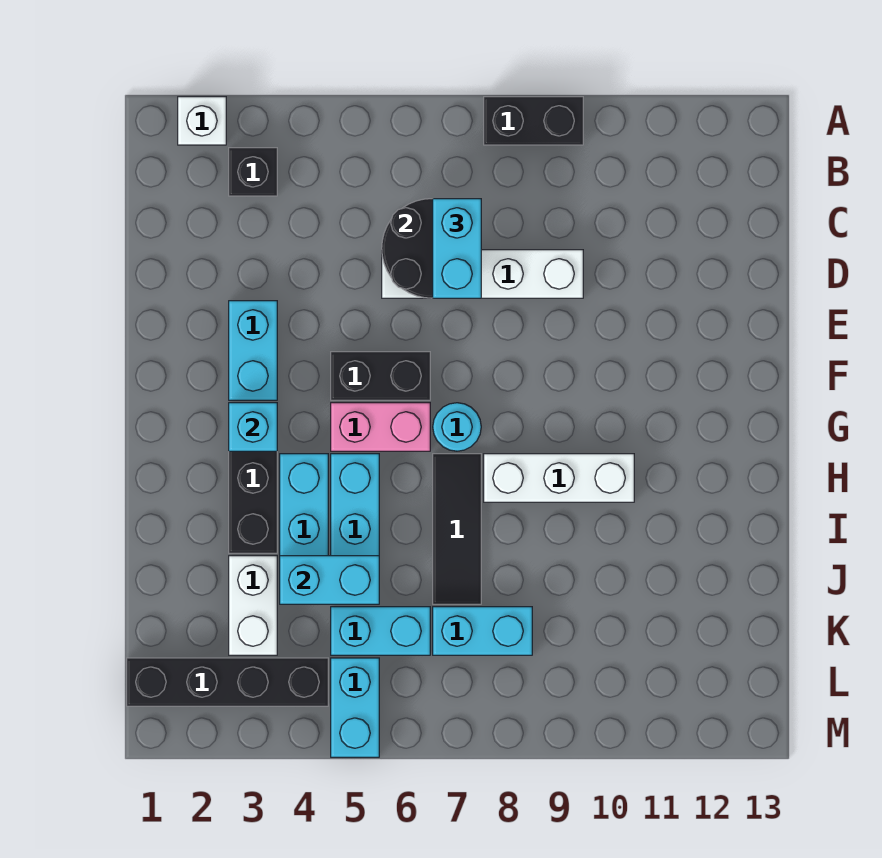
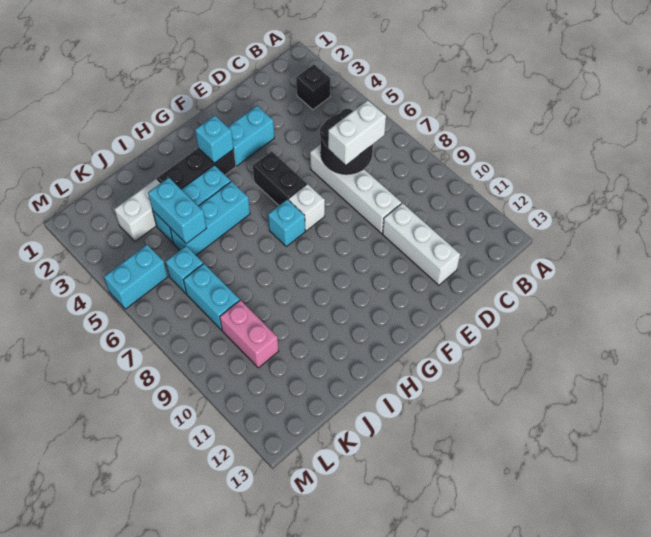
white brick A2 level 1 -> white brick F7 level 1
black brick A8:A9 level 1 -> none
cyan brick C7:D7 level 3 -> white brick C7:D7 level 3
pink brick G5:G6 level 1 -> pink brick K9:K10 level 1
cyan round brick G7 level 1 -> cyan brick G7 level 1
black tile H7:J7 level 1 -> none
white brick H8:H10 level 1 -> white brick D10:D12 level 1
cyan brick K5:K6 level 1 -> cyan brick K6 level 1
black brick L1:L4 level 1 -> none

